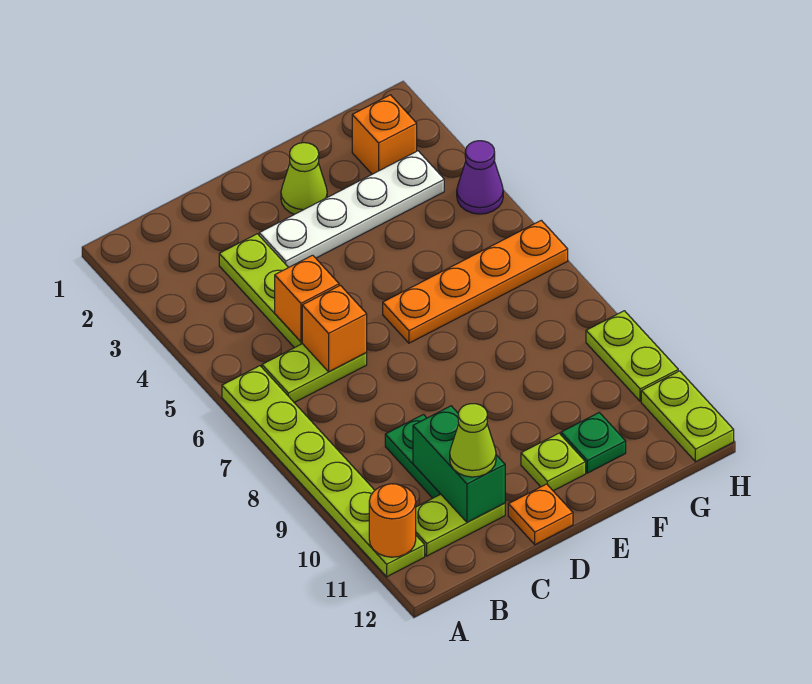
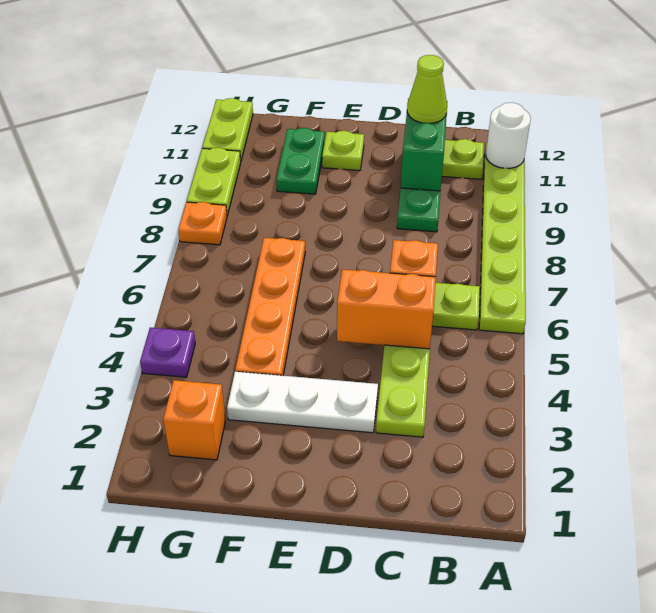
orange round brick A11 level 2 -> white round brick A11 level 2
orange brick C5 level 2 -> orange brick C5:D5 level 2
white plate D3:G3 level 1 -> white plate D3:F3 level 1
orange plate D12 level 1 -> orange plate H8 level 1
lime cone E2 level 1 -> none
orange plate E6:H6 level 1 -> orange plate F4:F7 level 1
green plate F11 level 1 -> green plate F10:F11 level 1
purple cone H4 level 1 -> purple plate H4 level 1

